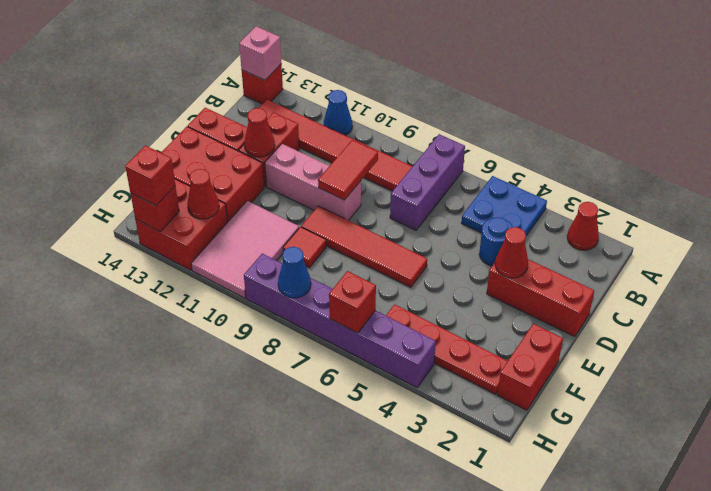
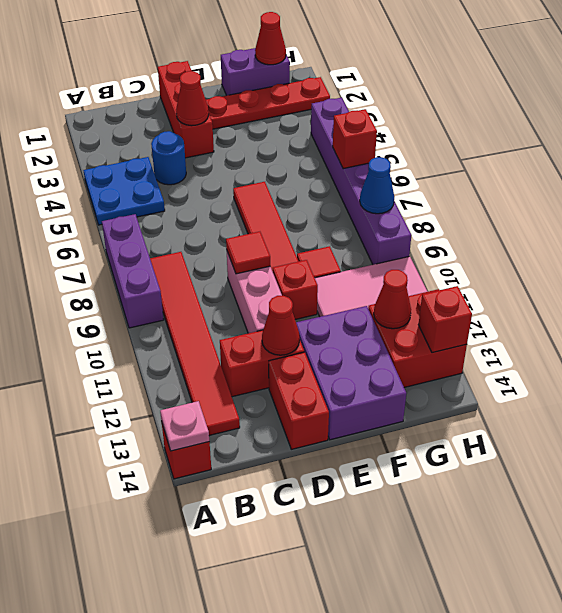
red cone A2 level 1 -> red cone G1 level 2
purple brick A7:C7 level 1 -> purple brick A7:A9 level 1
blue cone A11 level 1 -> none
pink brick A14 level 2 -> pink plate A14 level 2
red tile C9:D9 level 2 -> red tile D9 level 2
red brick E12:F14 level 1 -> purple brick E12:F14 level 1
red brick F1:G1 level 1 -> purple brick F1:G1 level 1
red plate G2:G5 level 1 -> red plate E2:H2 level 1
red brick H13 level 3 -> red brick E10 level 1

